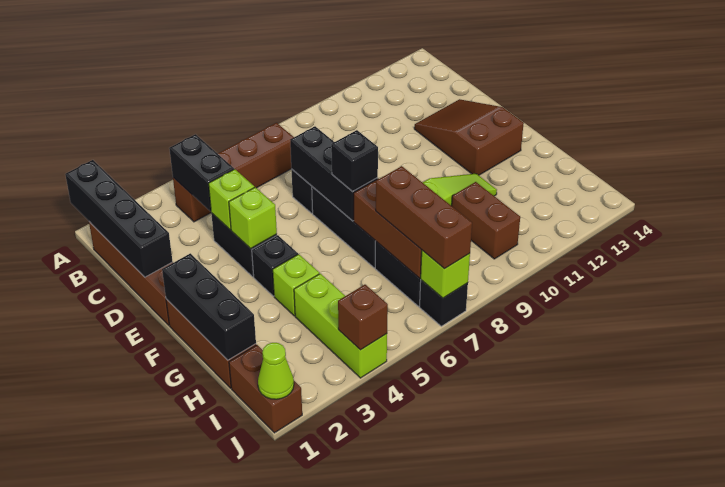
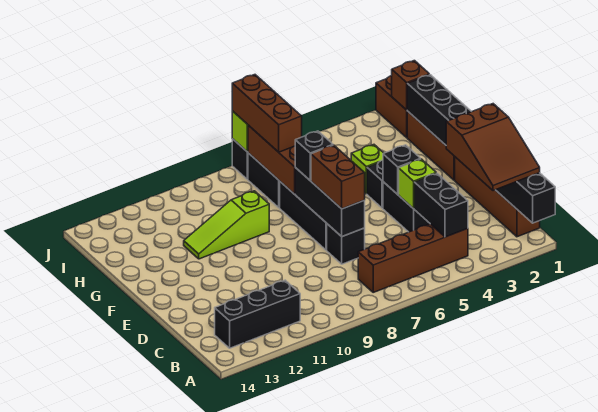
none -> black brick B11:B13 level 1
brown slope D12:F13 level 1 top F -> brown slope B1:D2 level 3 top D
lime brick E4 level 2 -> black brick E4 level 2
lime brick H4:J4 level 1 -> none
brown brick H10:I10 level 1 -> brown brick D7:E7 level 3
lime cone J1 level 2 -> none
brown brick J4 level 2 -> brown brick I1 level 2

